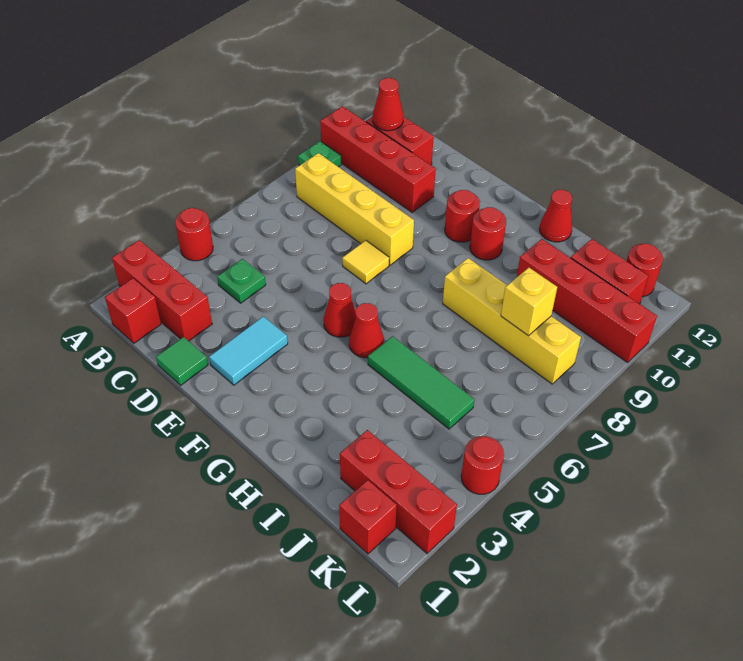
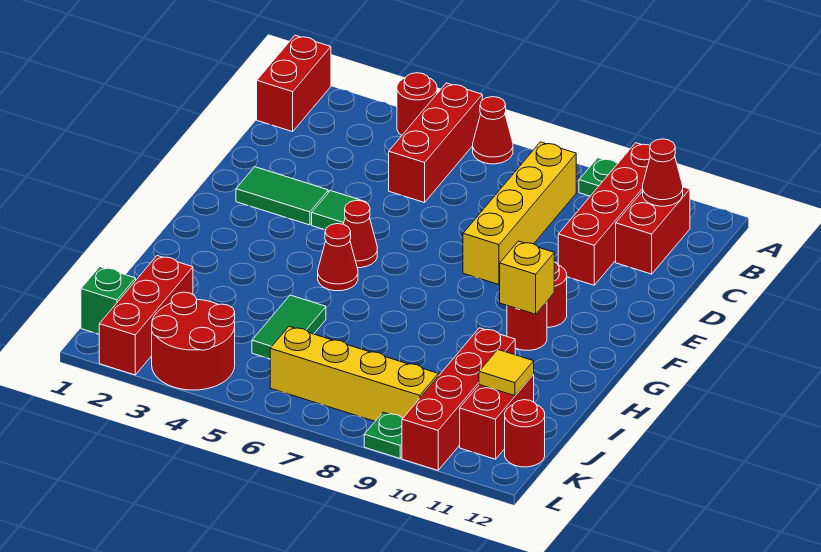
red brick A2:C2 level 1 -> red brick A5:C5 level 1
red brick B1 level 1 -> red brick A1:B1 level 1
green plate C4 level 1 -> green plate L9 level 1
green tile D1 level 1 -> green tile E4 level 1
cyan tile E2:E3 level 1 -> green tile E2:E3 level 1
yellow tile E7 level 1 -> yellow tile J11 level 2
green tile H5:J5 level 1 -> green tile I5:J5 level 1
yellow brick H8:K8 level 1 -> yellow brick K6:K9 level 1
red cone H12 level 1 -> red cone A6 level 1
yellow brick J8 level 2 -> yellow brick G10 level 2
red brick K1 level 1 -> green brick K1 level 1
red round brick L4 level 1 -> red round brick K3:L4 level 1

